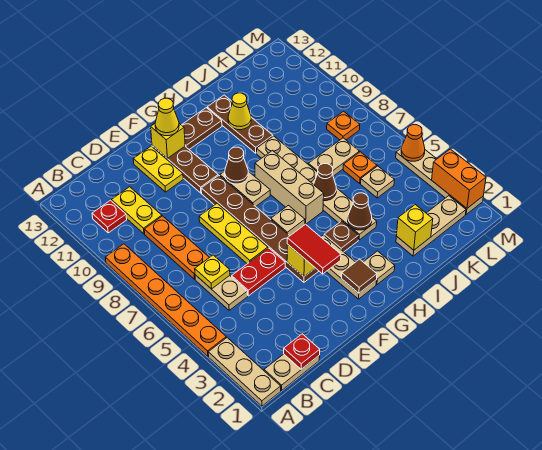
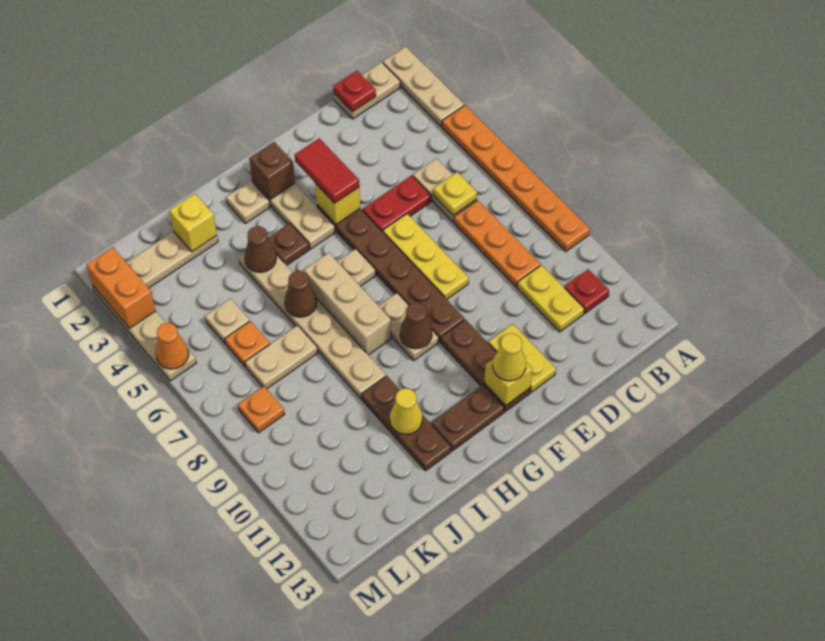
brown tile G2 level 2 -> brown brick G2 level 2

